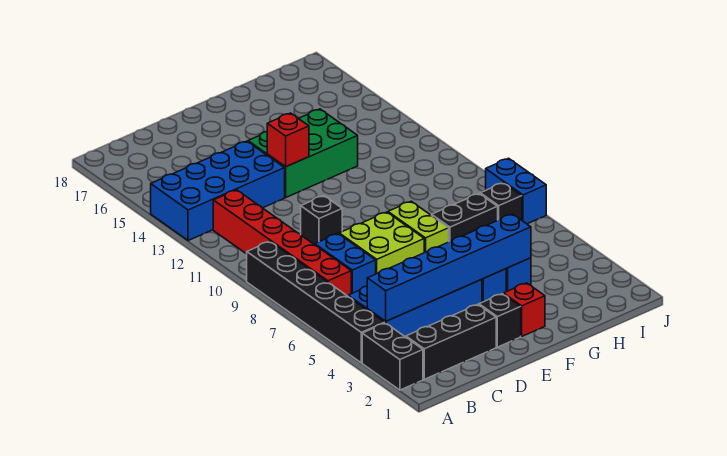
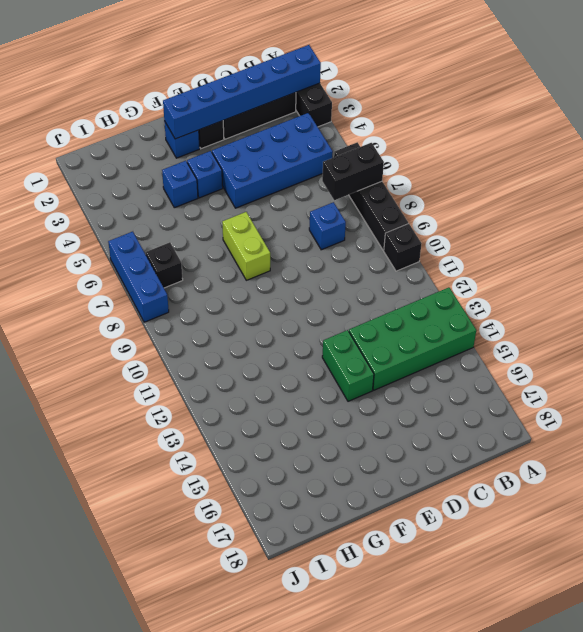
black brick A4:A9 level 1 -> black brick A6:A9 level 1
blue brick A13:D14 level 1 -> green brick A13:D14 level 1
blue brick B4:G4 level 2 -> blue brick A2:F2 level 2
red brick B7:B12 level 1 -> none
blue brick C7:C8 level 1 -> blue brick C8 level 1
lime brick D7:E8 level 1 -> none
black brick D10 level 1 -> black brick A10 level 1
green brick E13:G14 level 1 -> green brick E13:E14 level 1
red brick E13 level 2 -> none
red brick F2 level 1 -> blue brick F2 level 1
black brick G7:H7 level 1 -> black brick A7:B7 level 2
blue brick J7:J8 level 1 -> blue brick J6:J8 level 1

